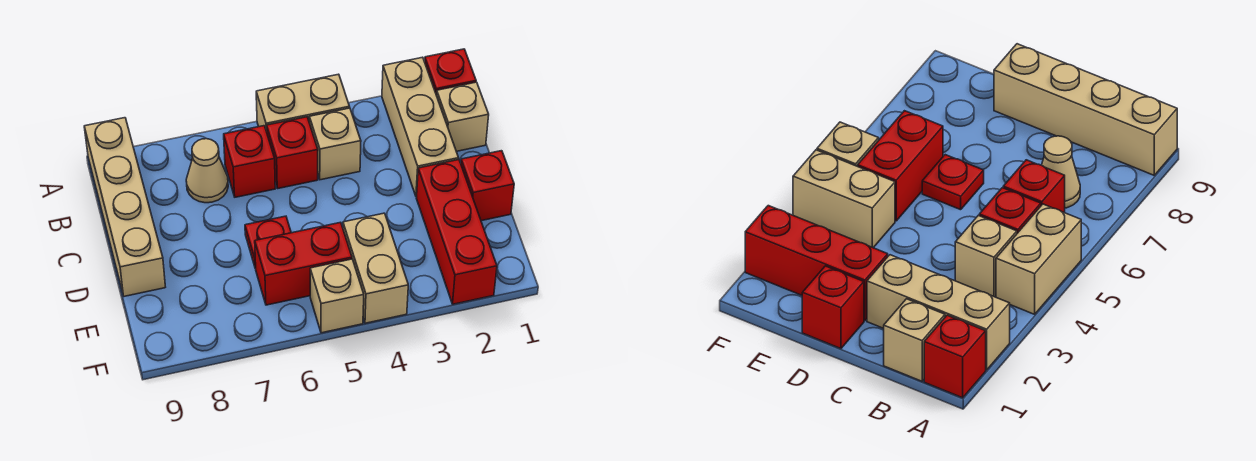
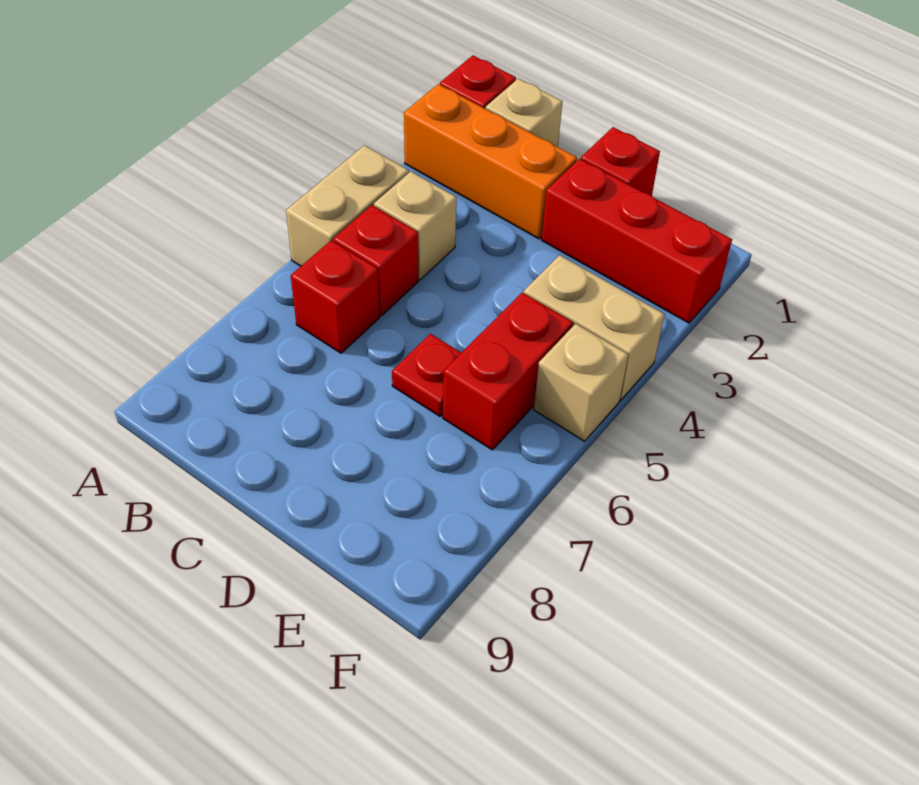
tan brick A2:C2 level 1 -> orange brick A2:C2 level 1
tan brick A9:D9 level 1 -> none
tan cone B7 level 1 -> none

